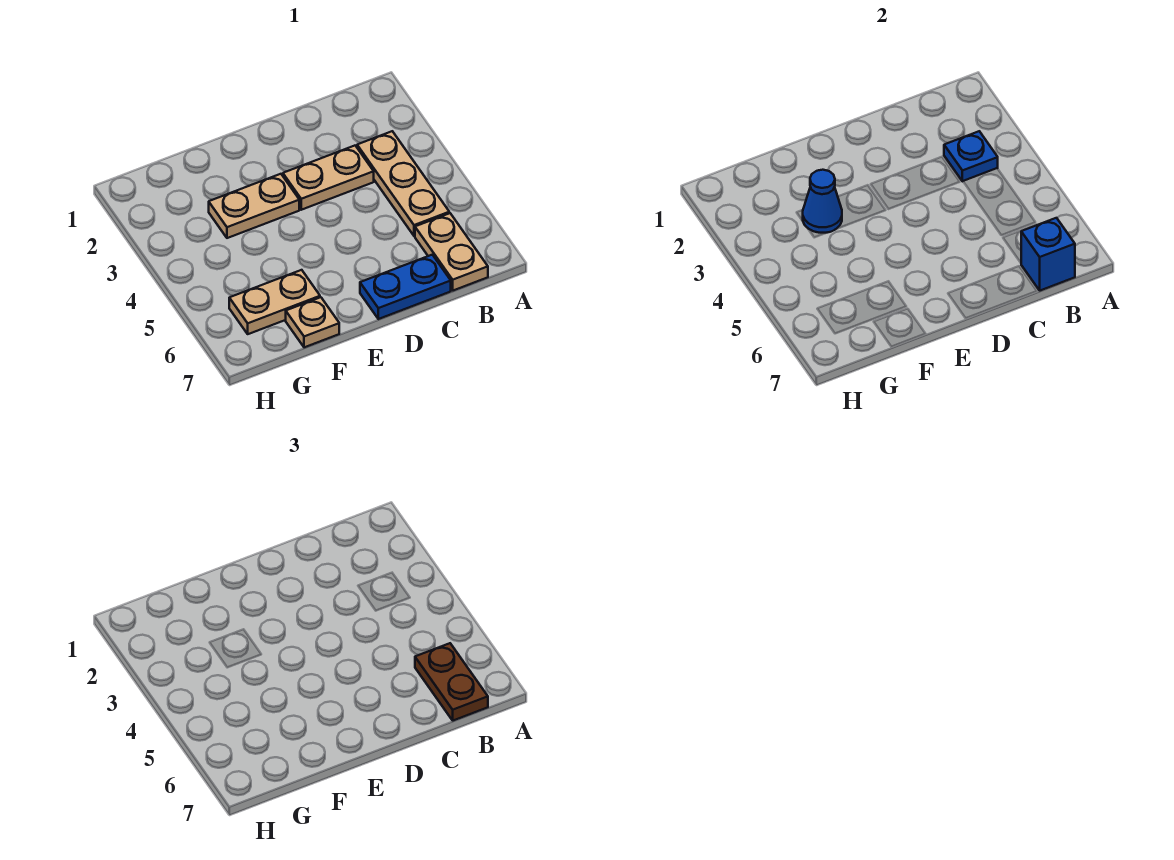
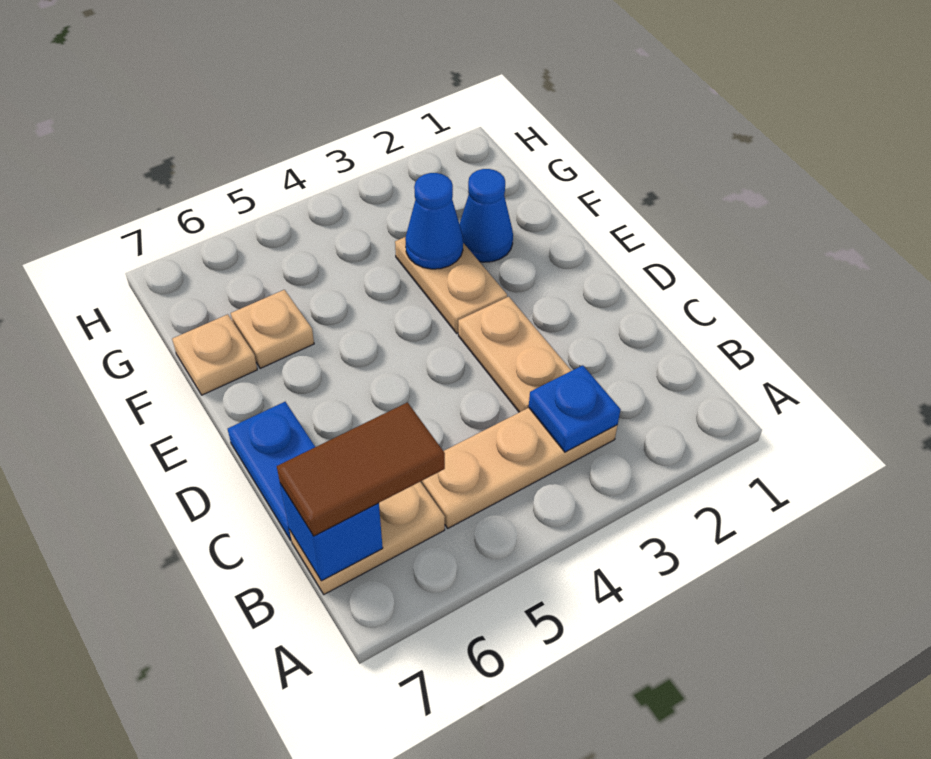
brown plate B6:B7 level 3 -> brown tile B6:B7 level 3
none -> blue cone F2 level 1
tan plate F6:G6 level 1 -> tan plate F6 level 1

